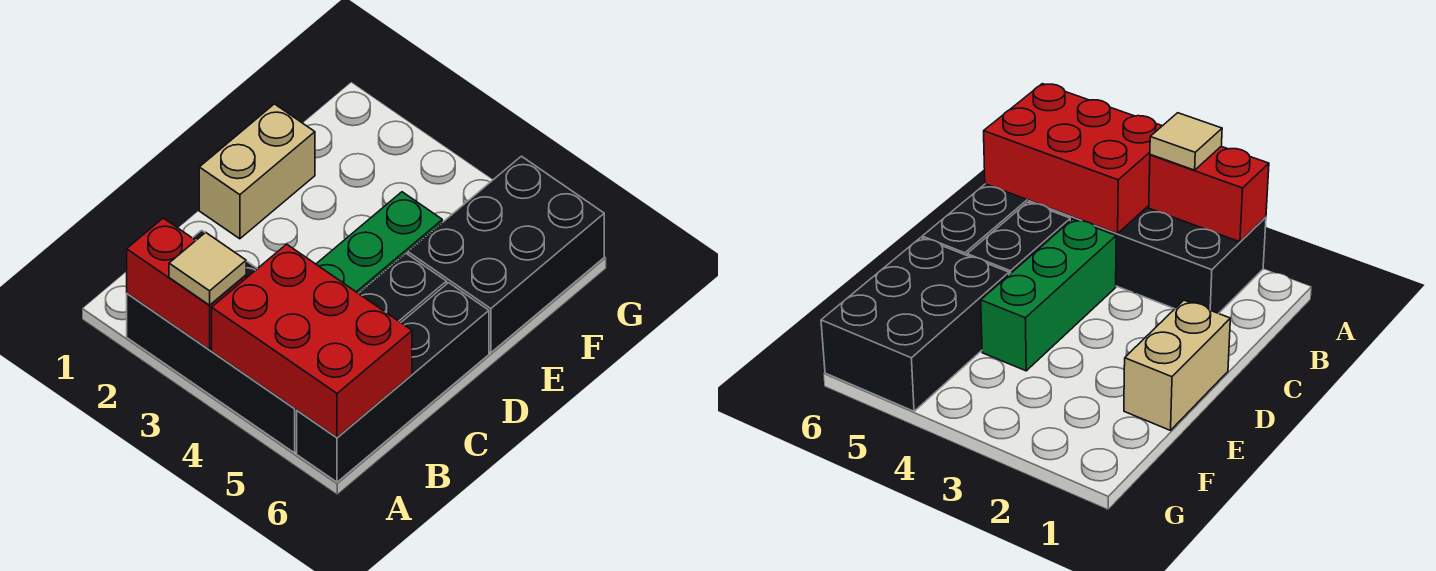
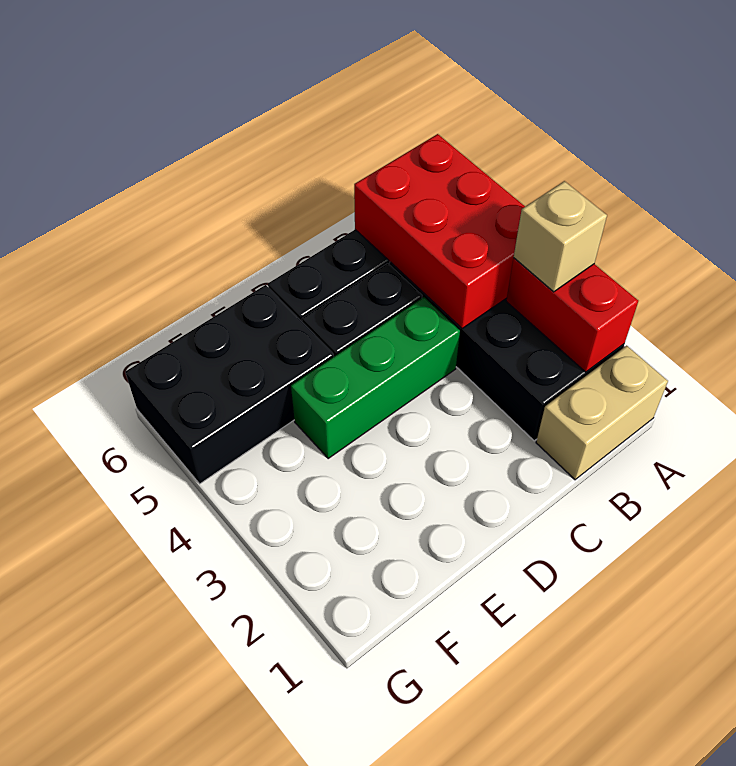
tan tile A3 level 3 -> tan brick A3 level 3
tan brick D1:E1 level 1 -> tan brick A1:B1 level 1

